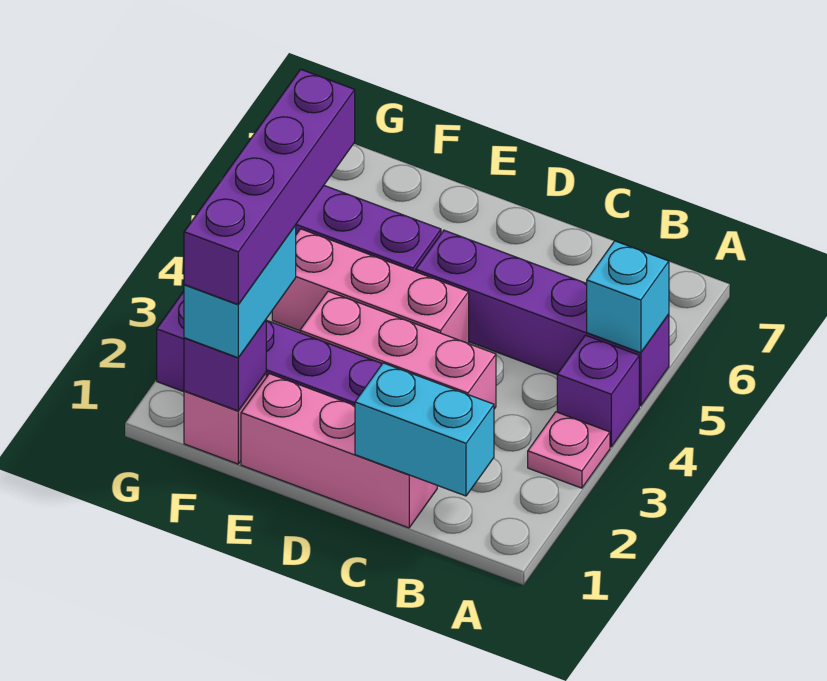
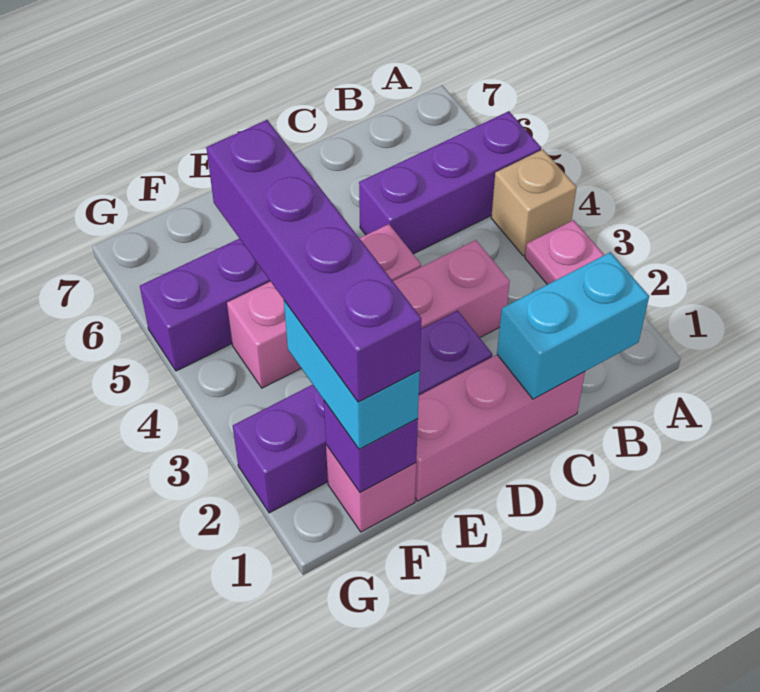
purple brick A4 level 1 -> tan brick A4 level 1
purple brick A5:D5 level 1 -> purple brick A5:C5 level 1
cyan brick A5 level 2 -> none

